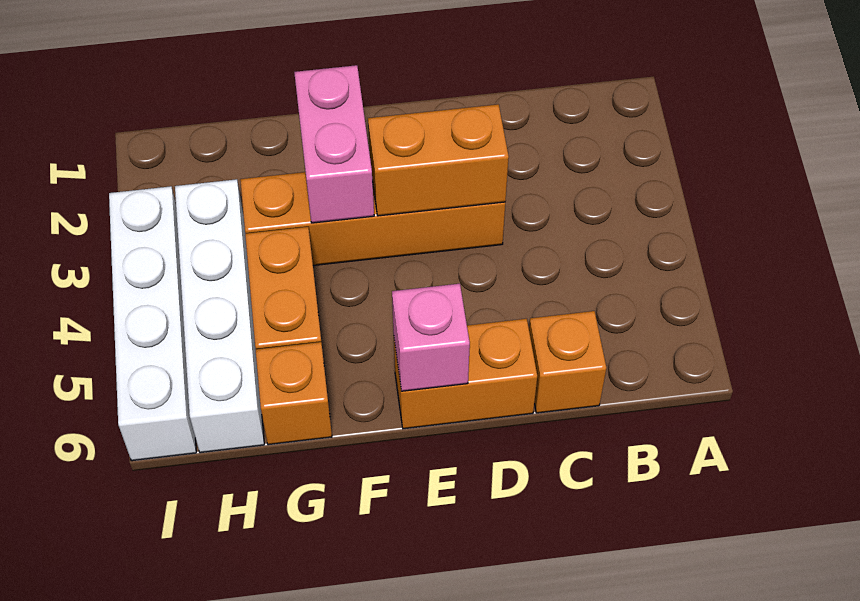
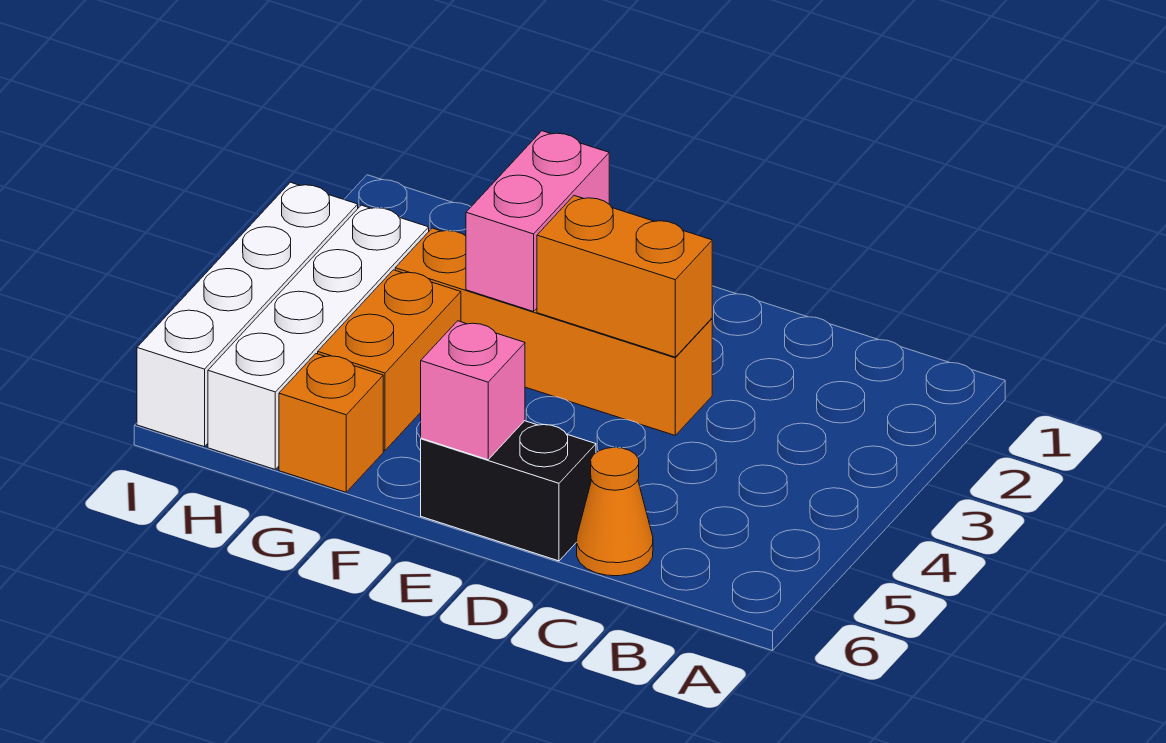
orange brick C6 level 1 -> orange cone C6 level 1
orange brick D6:E6 level 1 -> black brick D6:E6 level 1

